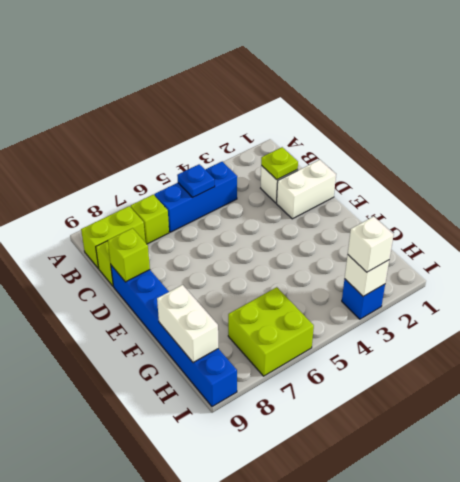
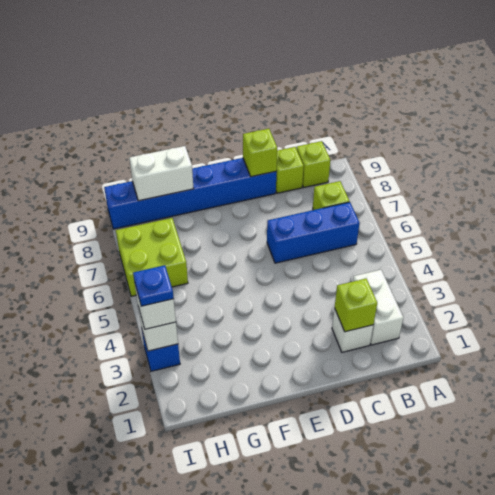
blue brick B4:B6 level 1 -> blue brick B6:D6 level 1
blue plate B5 level 2 -> blue plate I3 level 4
lime brick B8:B9 level 1 -> lime brick B9 level 1
lime plate C2 level 2 -> lime brick C2 level 2
white brick D1:D2 level 1 -> white brick B2:B3 level 1

